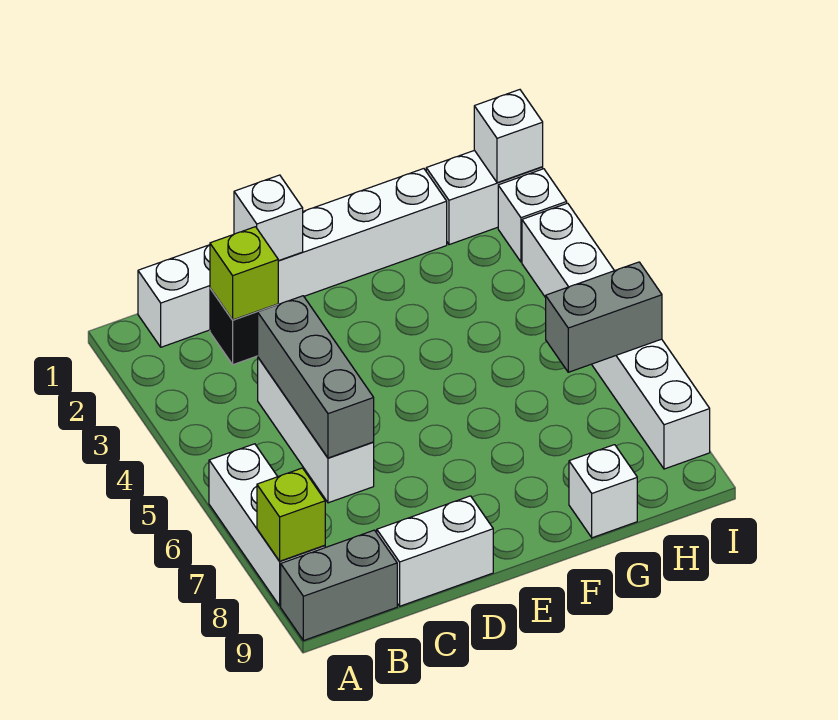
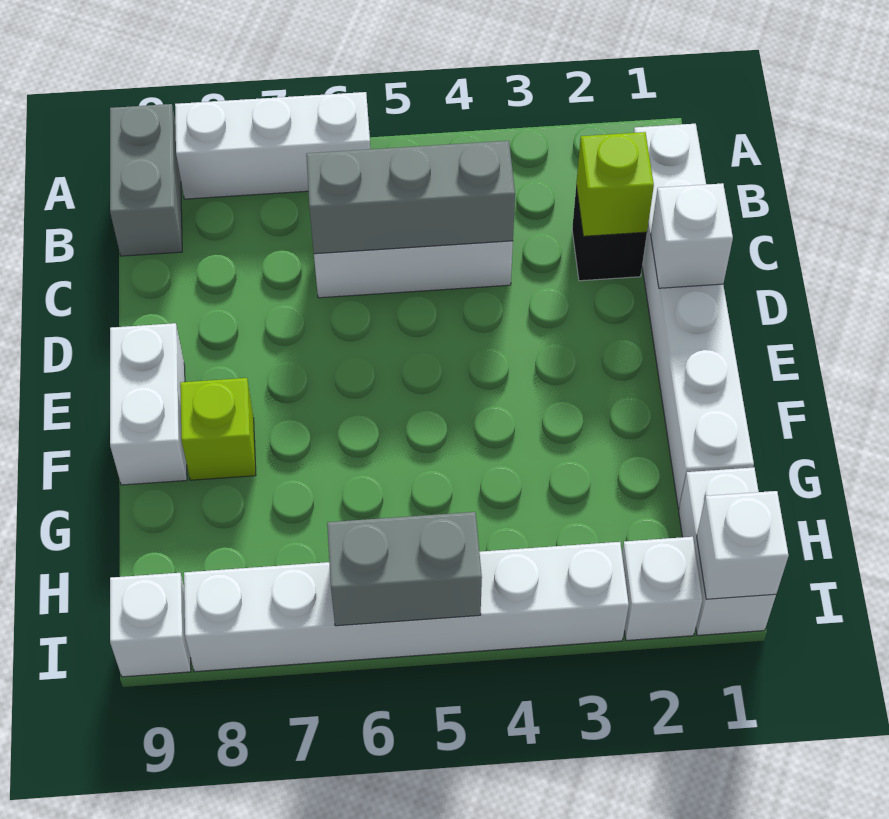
lime brick A8 level 2 -> lime brick F8 level 1
white brick C9:D9 level 1 -> white brick E9:F9 level 1
white brick G9 level 1 -> white brick I9 level 1
grey brick H6:I6 level 2 -> grey brick I5:I6 level 2

